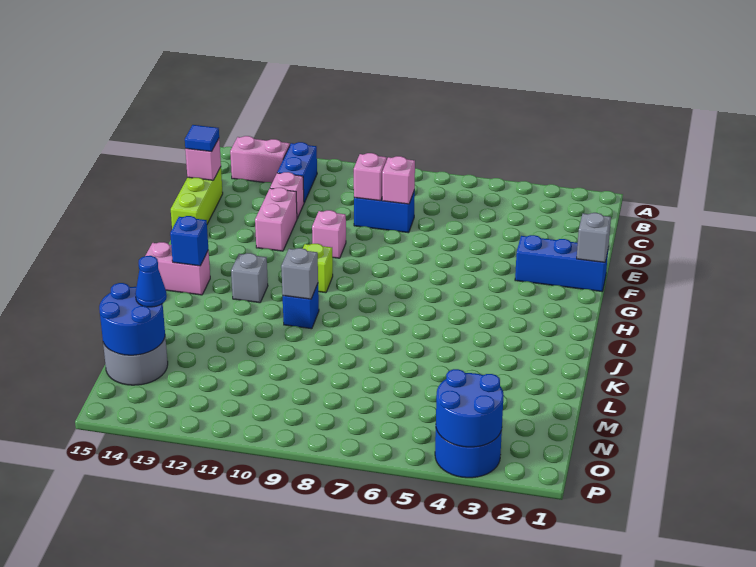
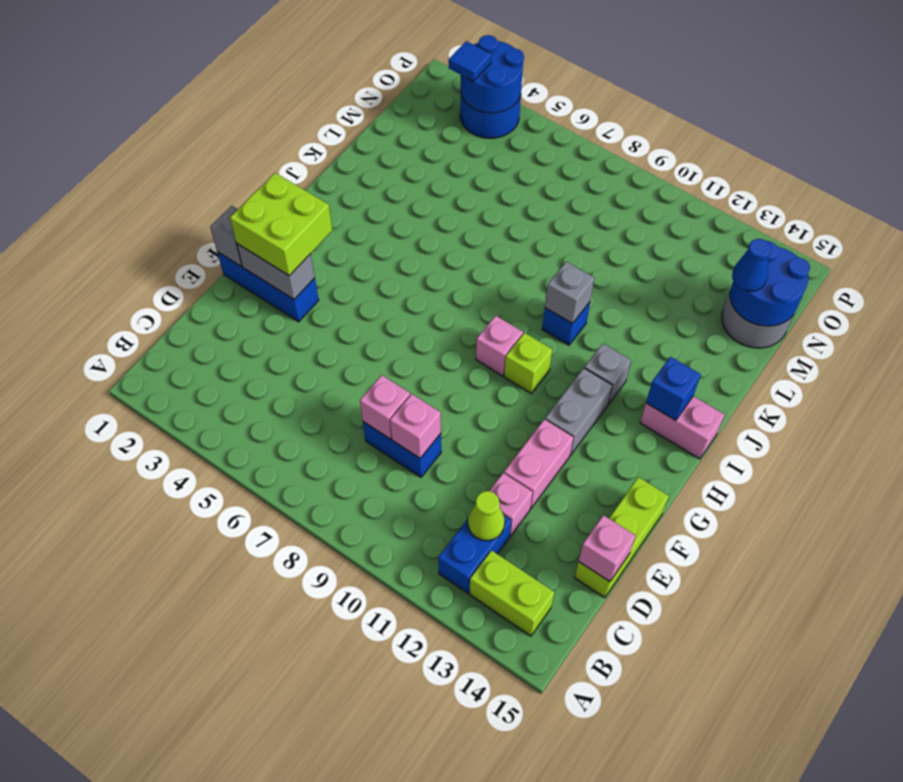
pink brick B13:B14 level 1 -> lime brick B13:B14 level 1
none -> lime cone C12 level 2
blue tile D15 level 3 -> blue tile O3 level 3
none -> grey brick F2:F3 level 2
none -> lime brick F2:G3 level 3
pink brick F10 level 1 -> pink brick H9 level 1
none -> grey brick G12:H12 level 1

